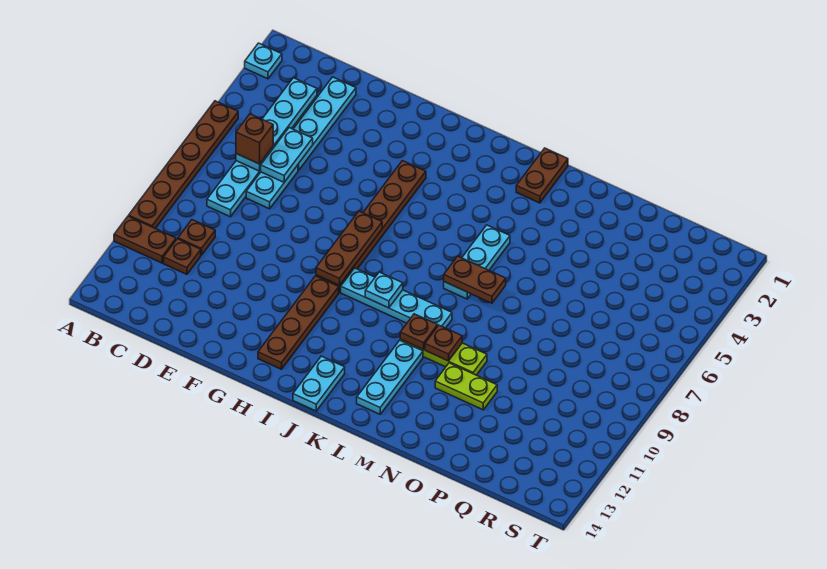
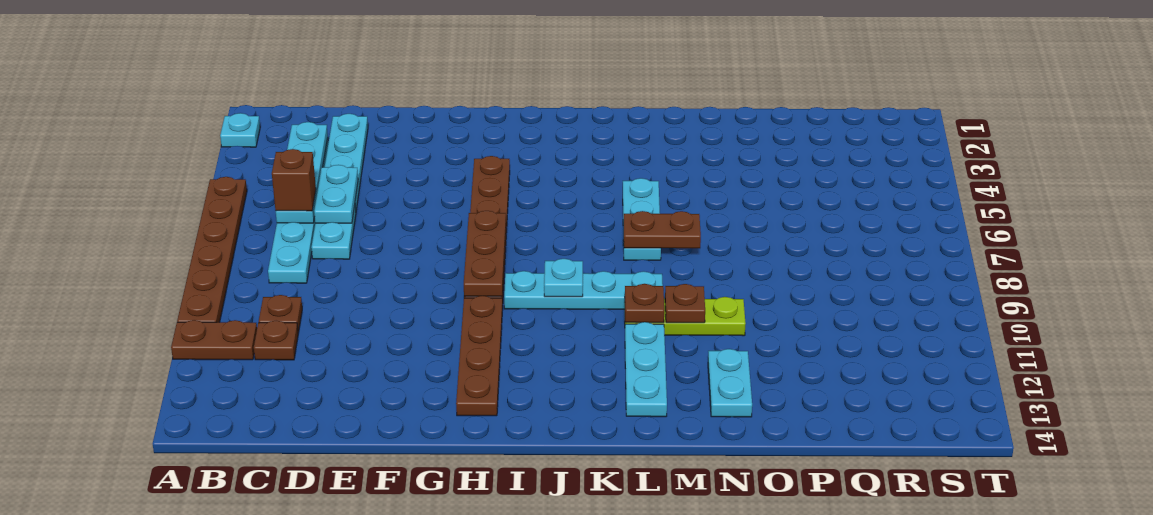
cyan plate J13:J14 level 1 -> cyan plate N12:N13 level 1
brown plate L1:L2 level 1 -> none
lime plate N11:O11 level 1 -> none

